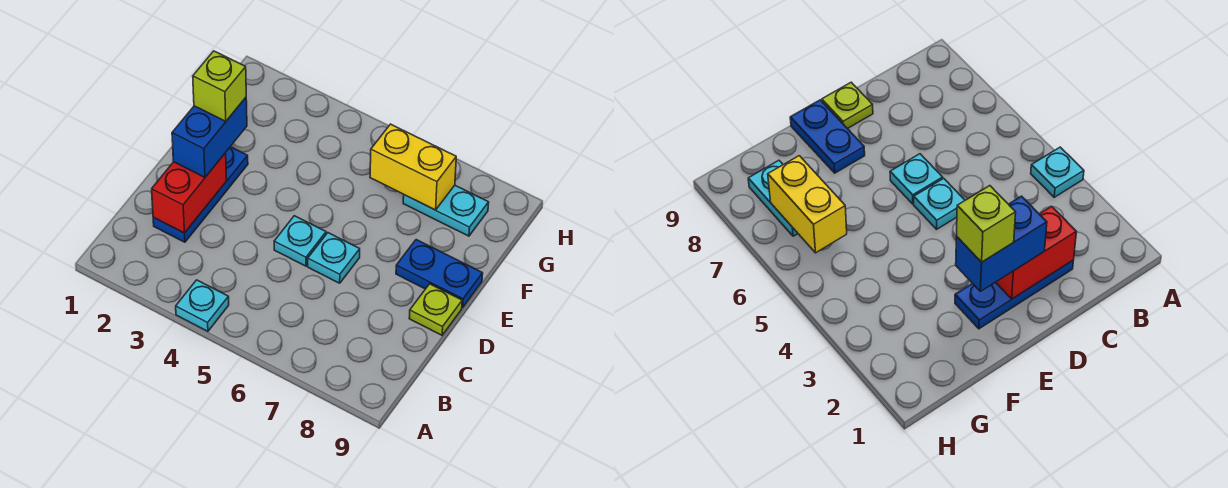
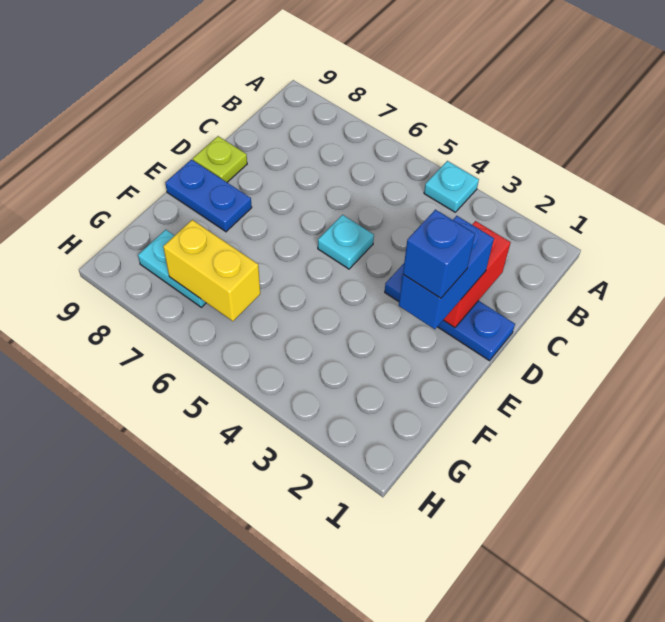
blue plate C2:E2 level 1 -> blue plate D1:D3 level 1
cyan plate D6 level 1 -> none
lime brick E2 level 4 -> blue brick E2 level 4

